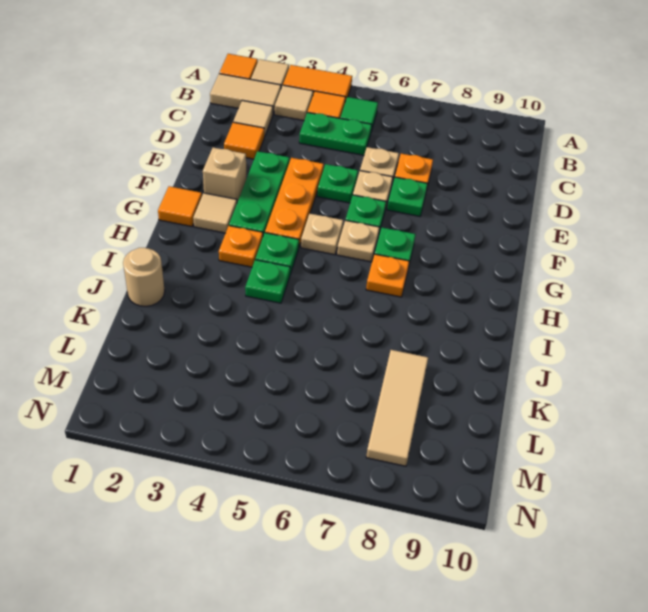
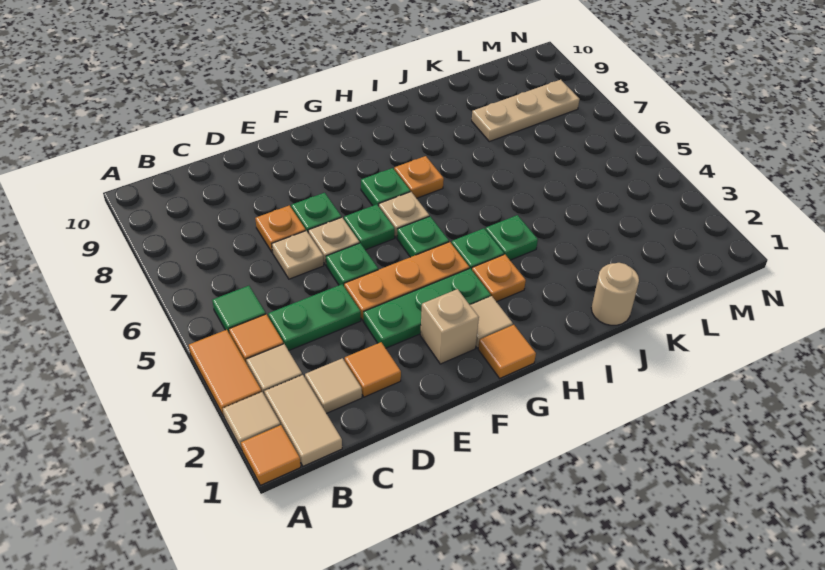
green plate C4:C5 level 1 -> green plate C4:D4 level 1
tan plate G5 level 1 -> green plate G5 level 1
tan tile K8:M8 level 1 -> tan plate K8:M8 level 1

